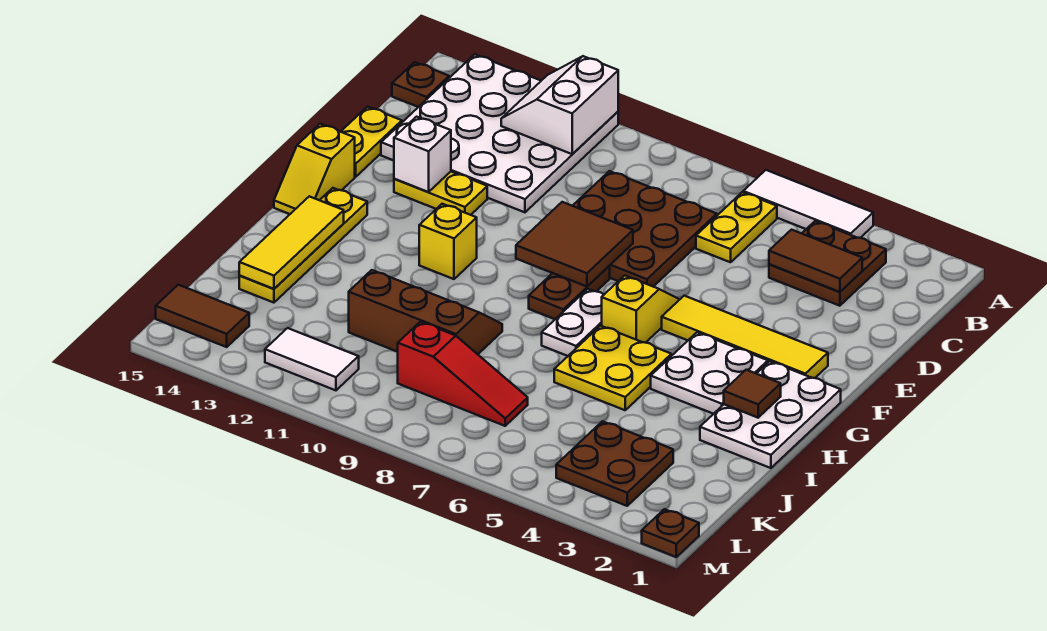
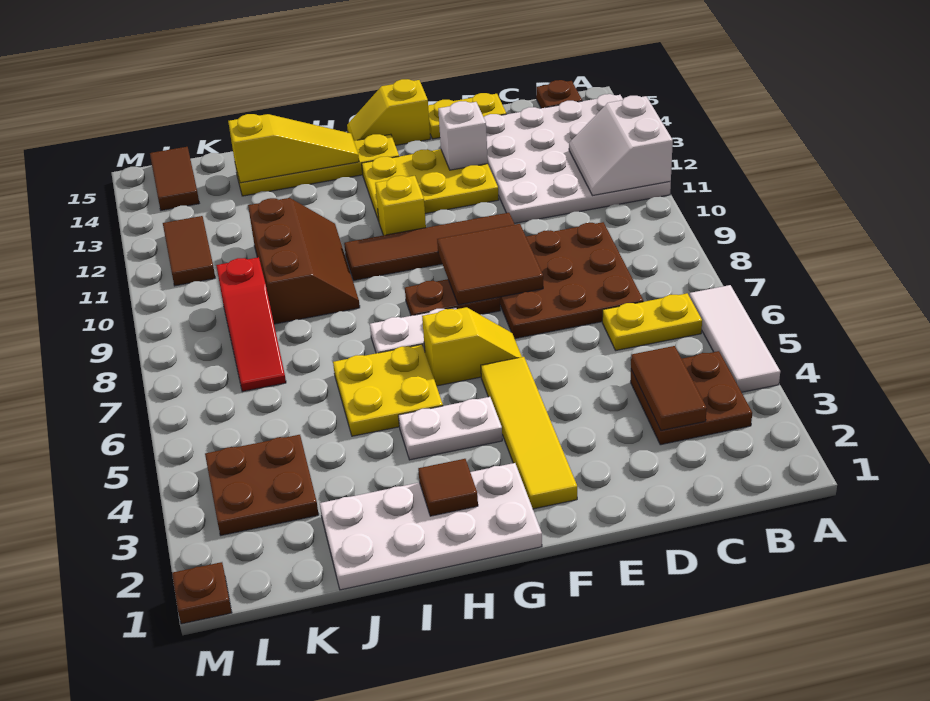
white slope A11:B12 level 2 top 11 -> white slope A11:B12 level 2 top A
none -> brown tile E10:H10 level 1
yellow plate E12:E13 level 1 -> yellow plate E12:G13 level 1
white plate G1:I2 level 1 -> white plate G1:J2 level 1
white plate G3:H4 level 1 -> white plate G4:H4 level 1
yellow tile H14:J14 level 2 -> yellow slope H14:J14 level 2 top J
white tile L11:L12 level 1 -> brown tile L11:L12 level 1

